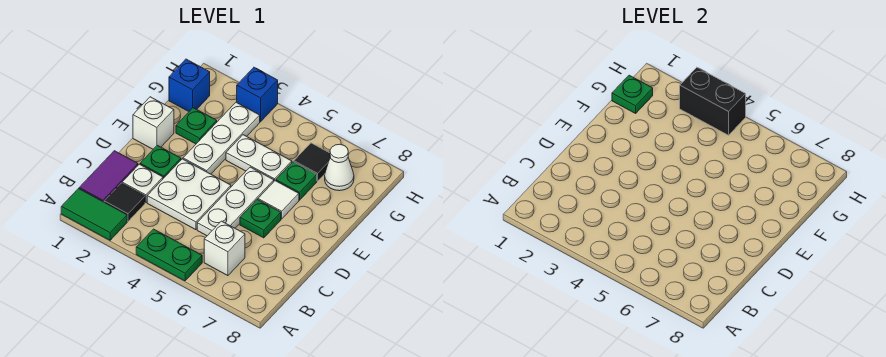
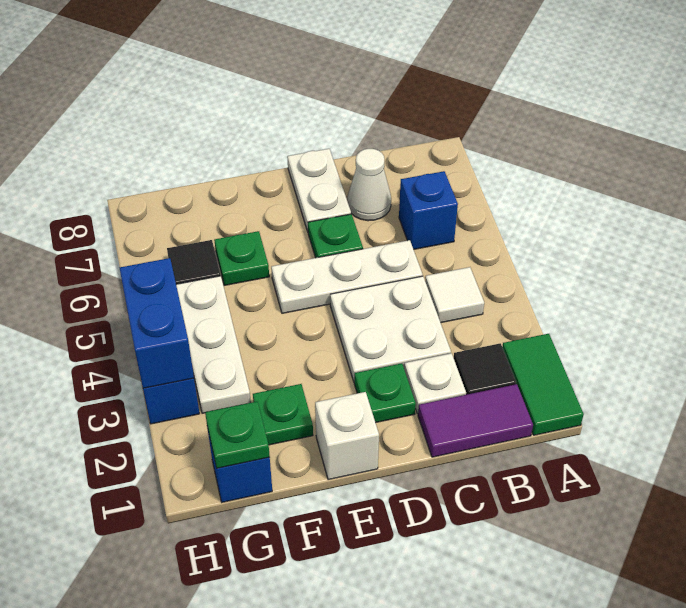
green plate A4:A5 level 1 -> none
white brick B6 level 1 -> blue brick B6 level 1
white plate E3:G3 level 1 -> white plate G3:G5 level 1
white tile E6 level 1 -> white tile B4 level 1
white plate F4:F5 level 1 -> white plate D7:D8 level 1
white cone G7 level 1 -> white cone C7 level 1
black brick H3:H4 level 2 -> blue brick H3:H4 level 2

